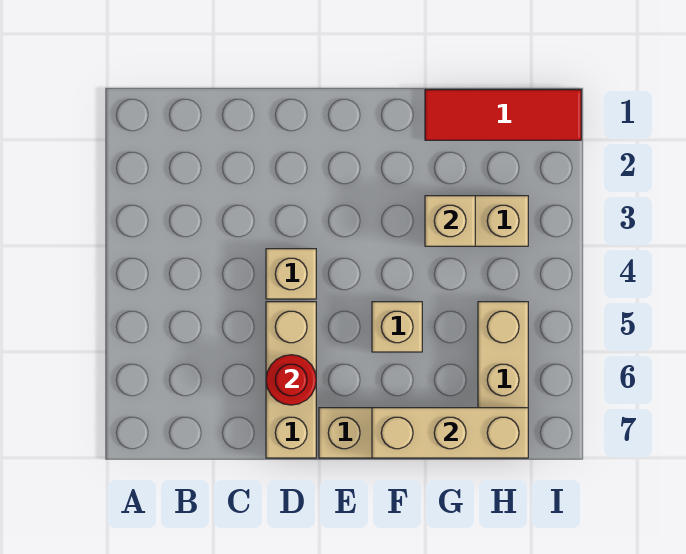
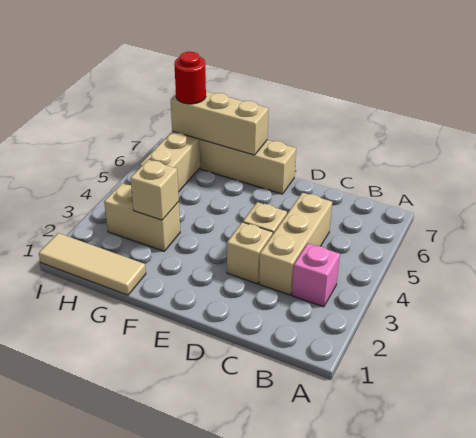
none -> pink brick B3 level 1
tan brick D5:D7 level 1 -> tan brick C3:C5 level 1
red round brick D6 level 2 -> red round brick H7 level 3
tan brick F5 level 1 -> tan brick D3 level 1
red tile G1:I1 level 1 -> tan tile G1:I1 level 1

